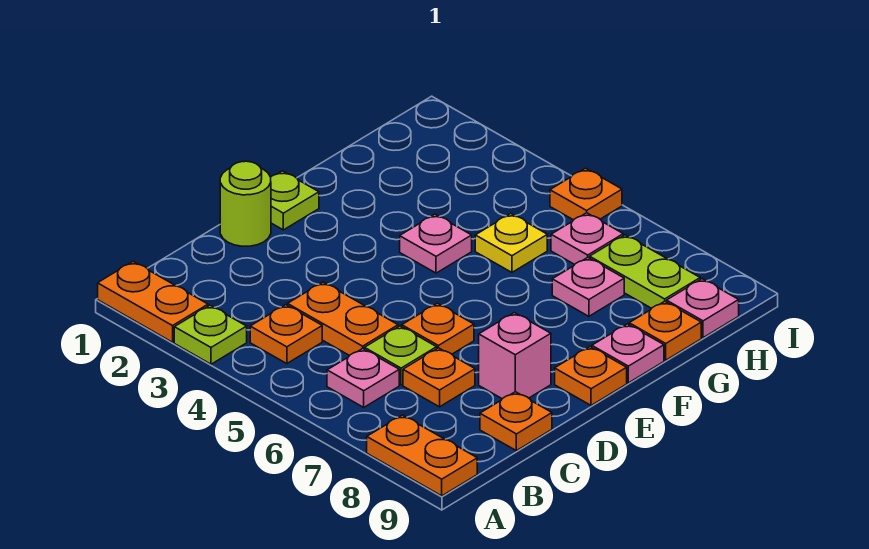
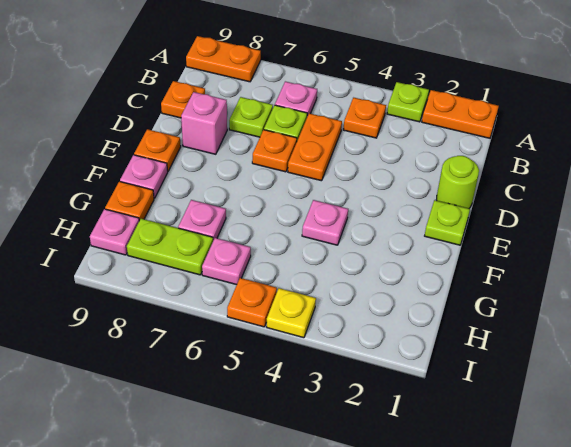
orange plate C4:C5 level 1 -> orange plate C5:D5 level 1
orange plate C7 level 1 -> lime plate C7 level 1
yellow plate G5 level 1 -> yellow plate I4 level 1

